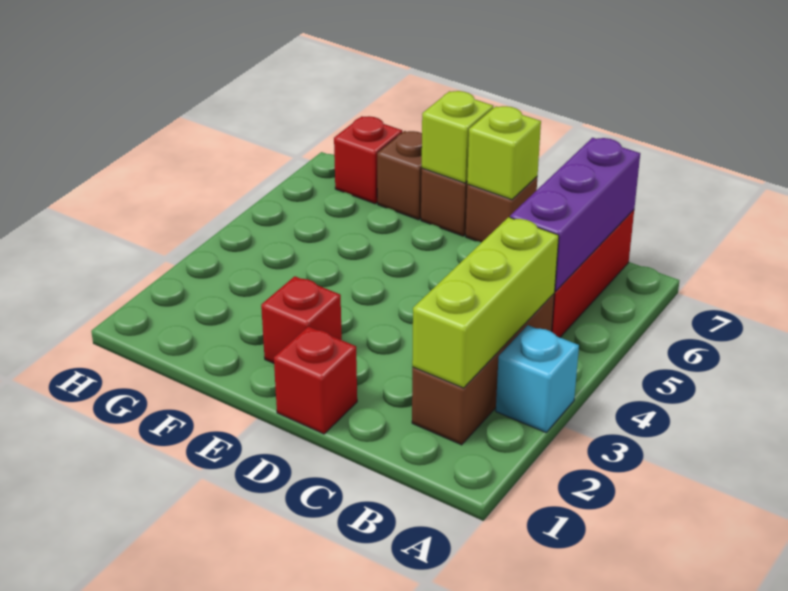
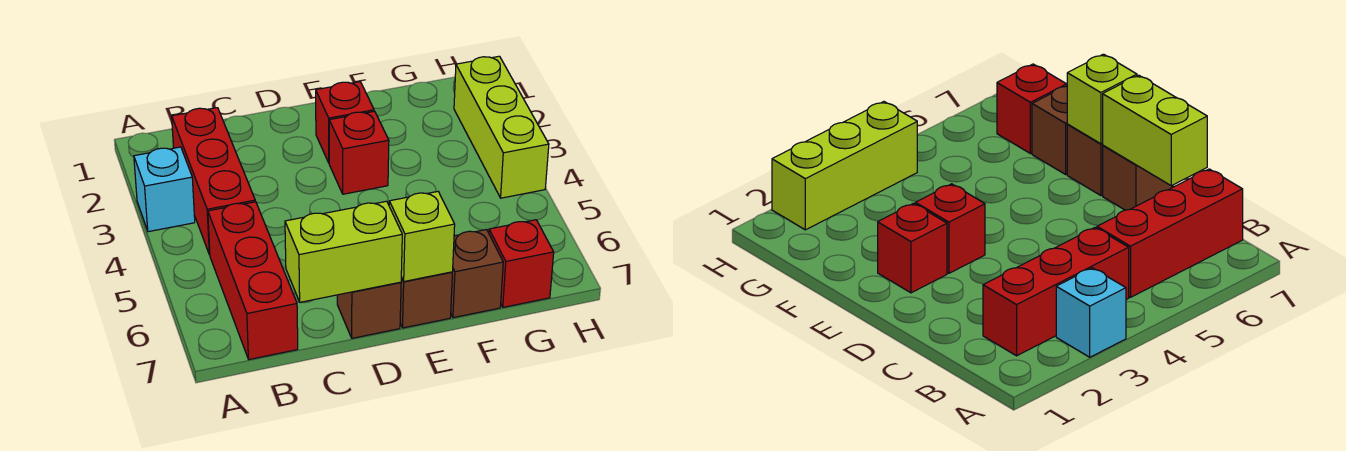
brown brick B2:B4 level 1 -> red brick B2:B4 level 1
lime brick B2:B4 level 2 -> lime brick H2:H4 level 1
purple brick B5:B7 level 2 -> none
red brick D1 level 1 -> red brick E3 level 1
lime brick D7 level 2 -> lime brick C7:D7 level 2

